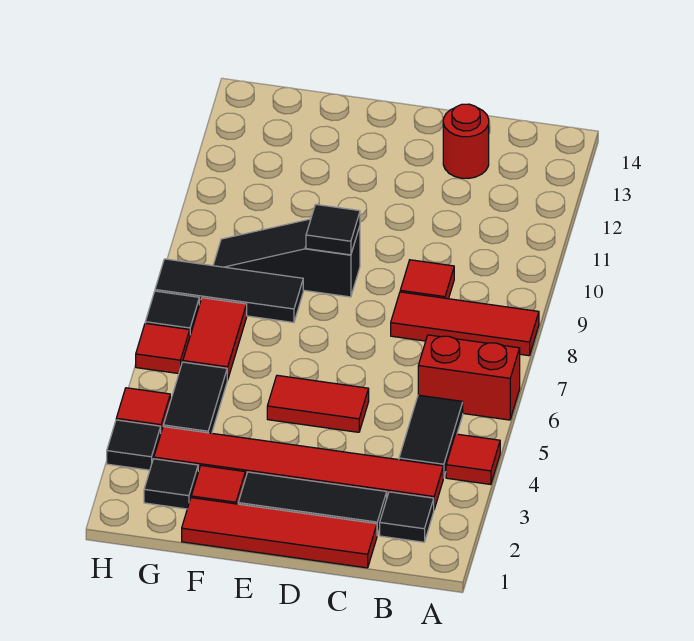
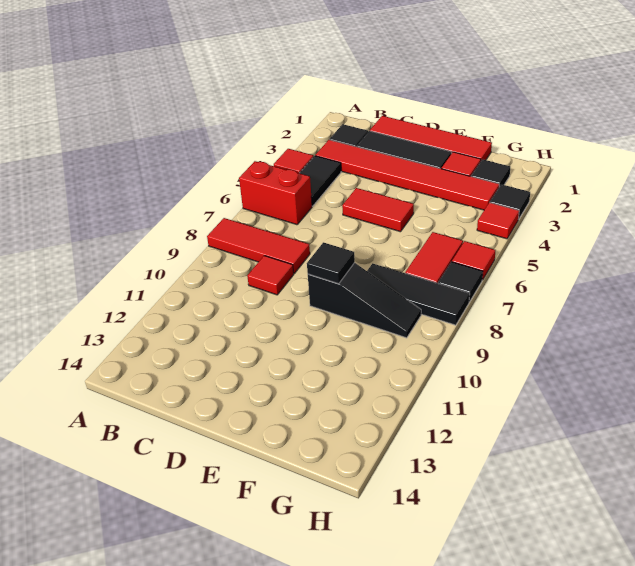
red round brick C13 level 1 -> none
black tile G4:G5 level 1 -> none

